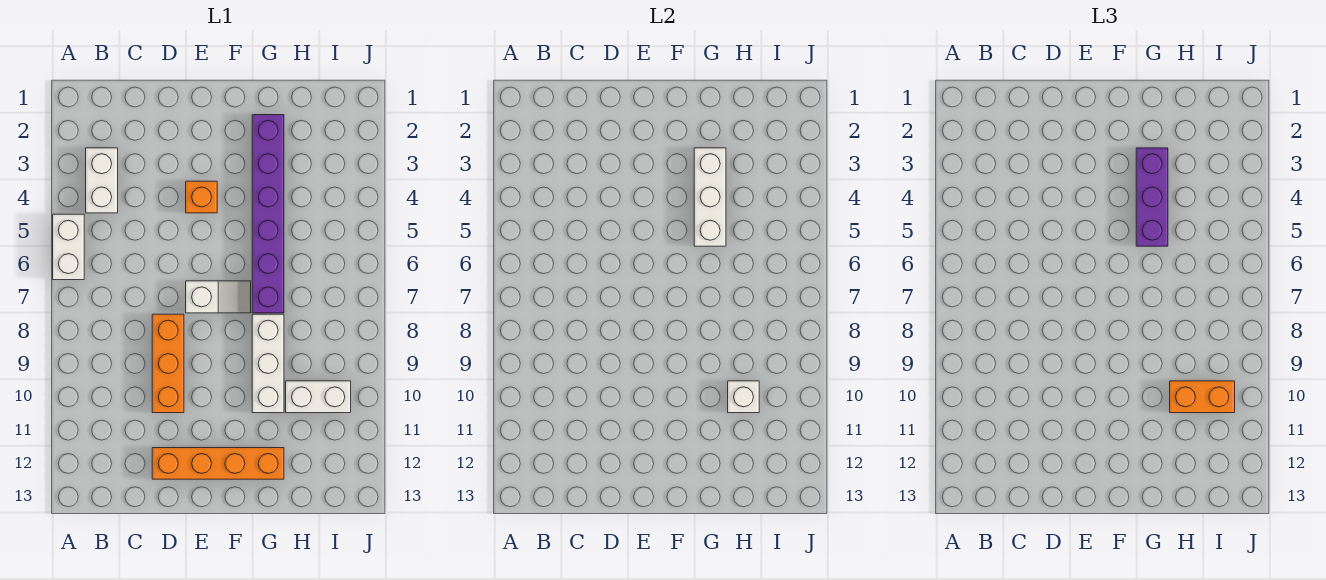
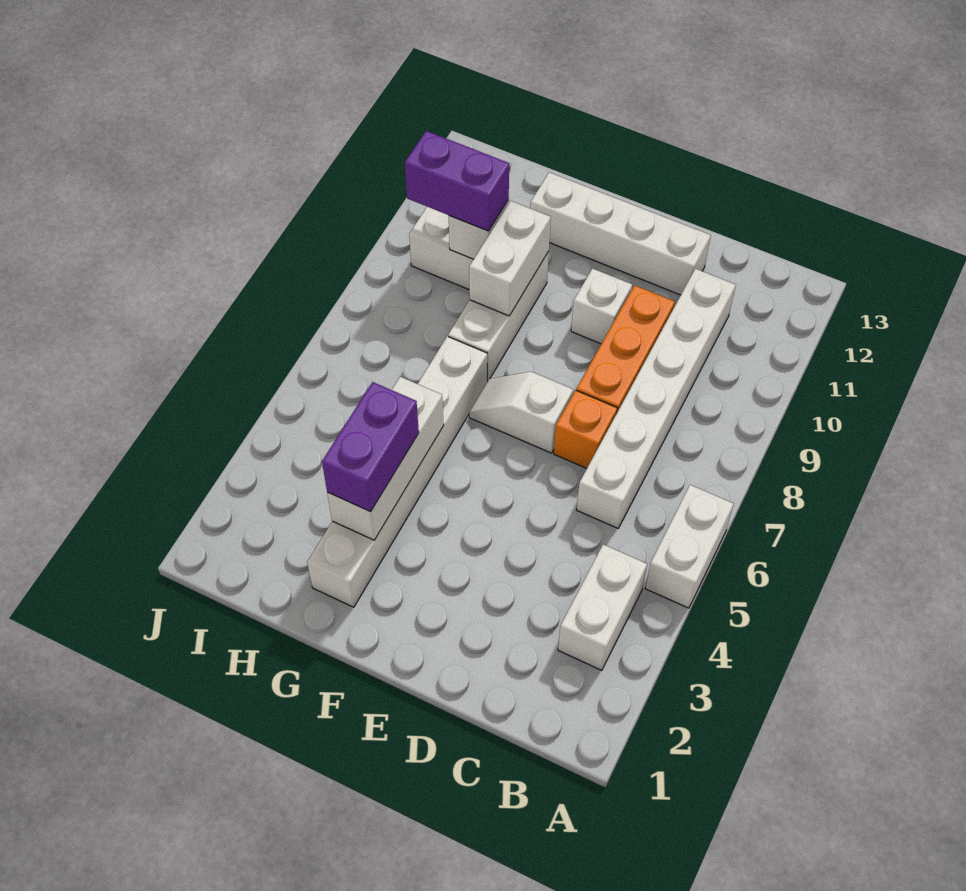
none -> white brick C6:C11 level 1
orange brick D12:G12 level 1 -> white brick D12:G12 level 1
orange brick E4 level 1 -> orange brick D7 level 1
none -> white brick E10 level 1
purple brick G2:G7 level 1 -> white brick G2:G7 level 1
purple brick G3:G5 level 3 -> purple brick G3:G4 level 3
none -> white brick G9:G10 level 2
orange brick H10:I10 level 3 -> purple brick H10:I10 level 3

